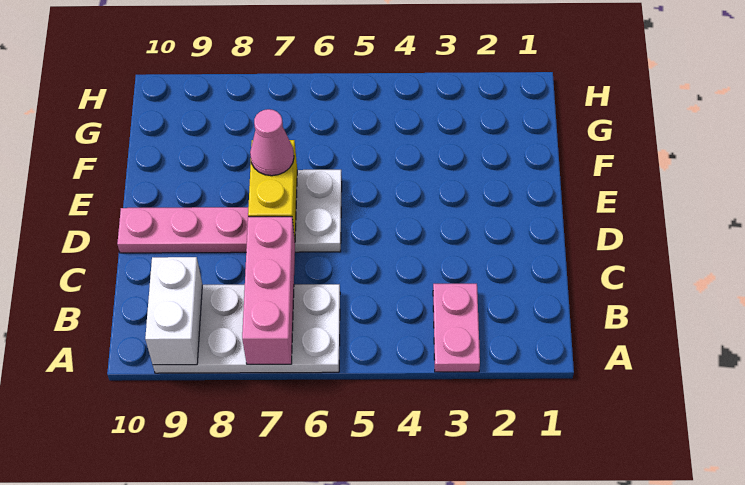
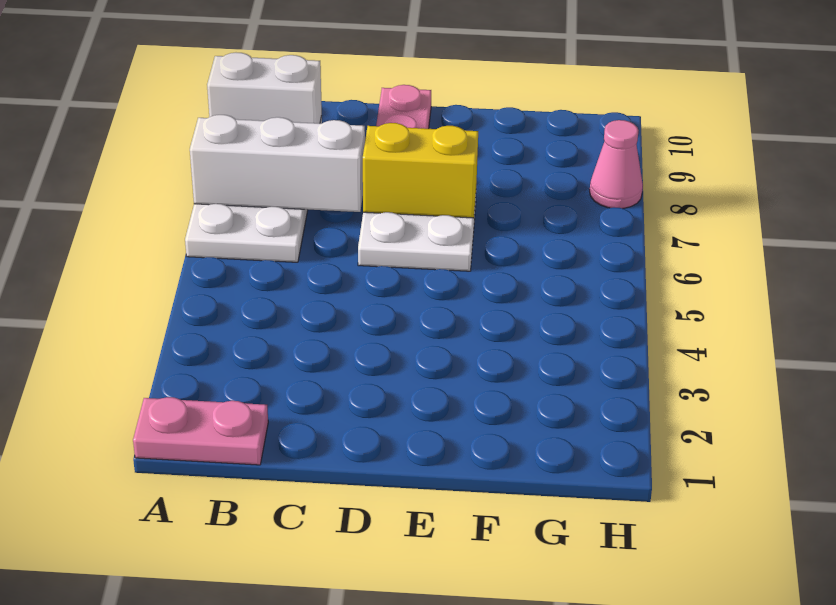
pink plate A3:B3 level 1 -> pink plate A1:B1 level 1
pink brick A7:C7 level 2 -> white brick A7:C7 level 2
pink cone E7 level 3 -> pink cone H8 level 1

